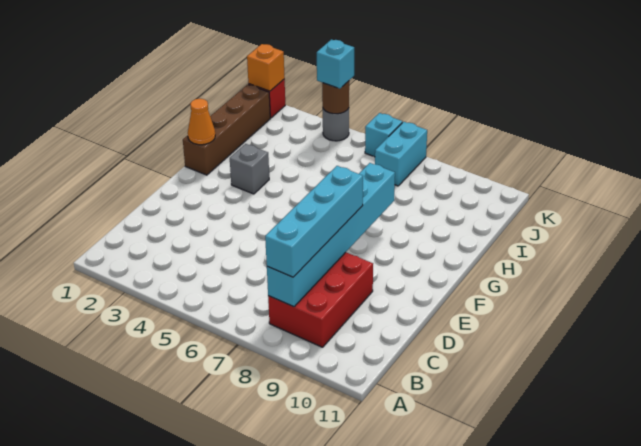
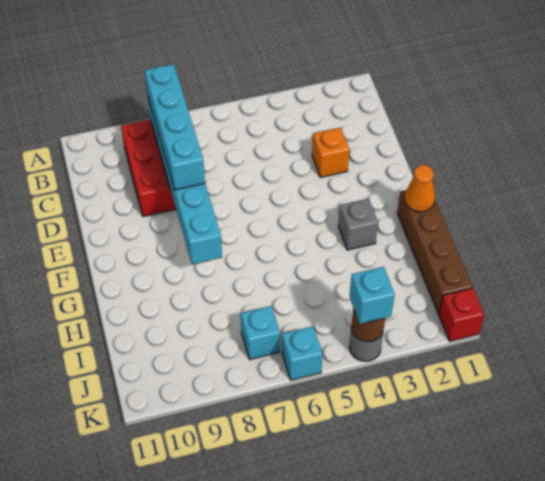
cyan brick J7:K7 level 1 -> cyan brick J7 level 1
orange brick K1 level 2 -> orange brick D3 level 1

